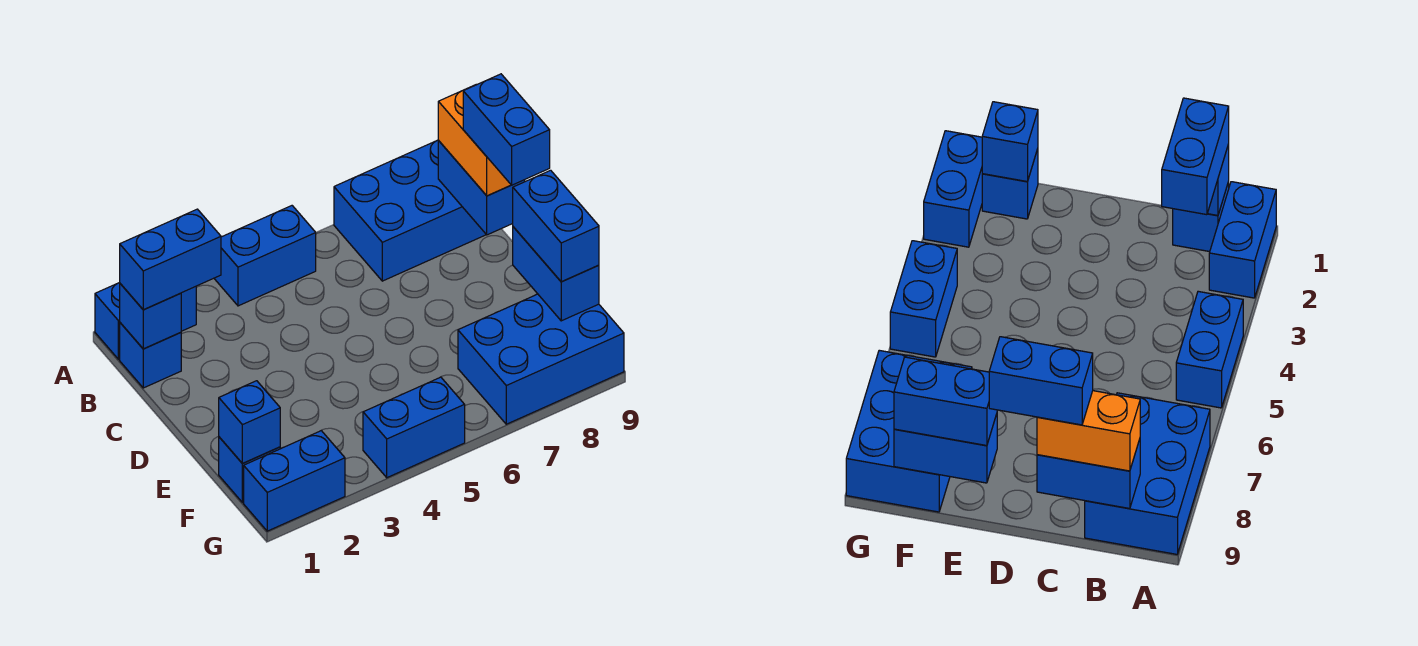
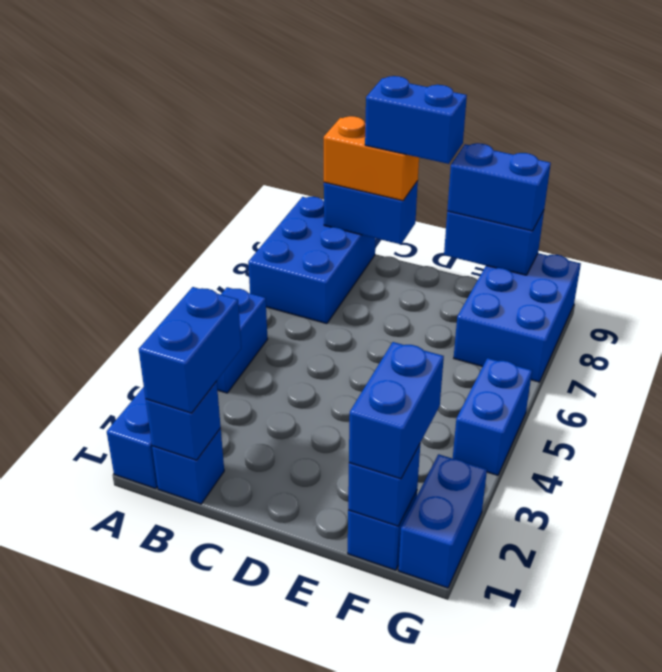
none -> blue brick F1:F2 level 3

